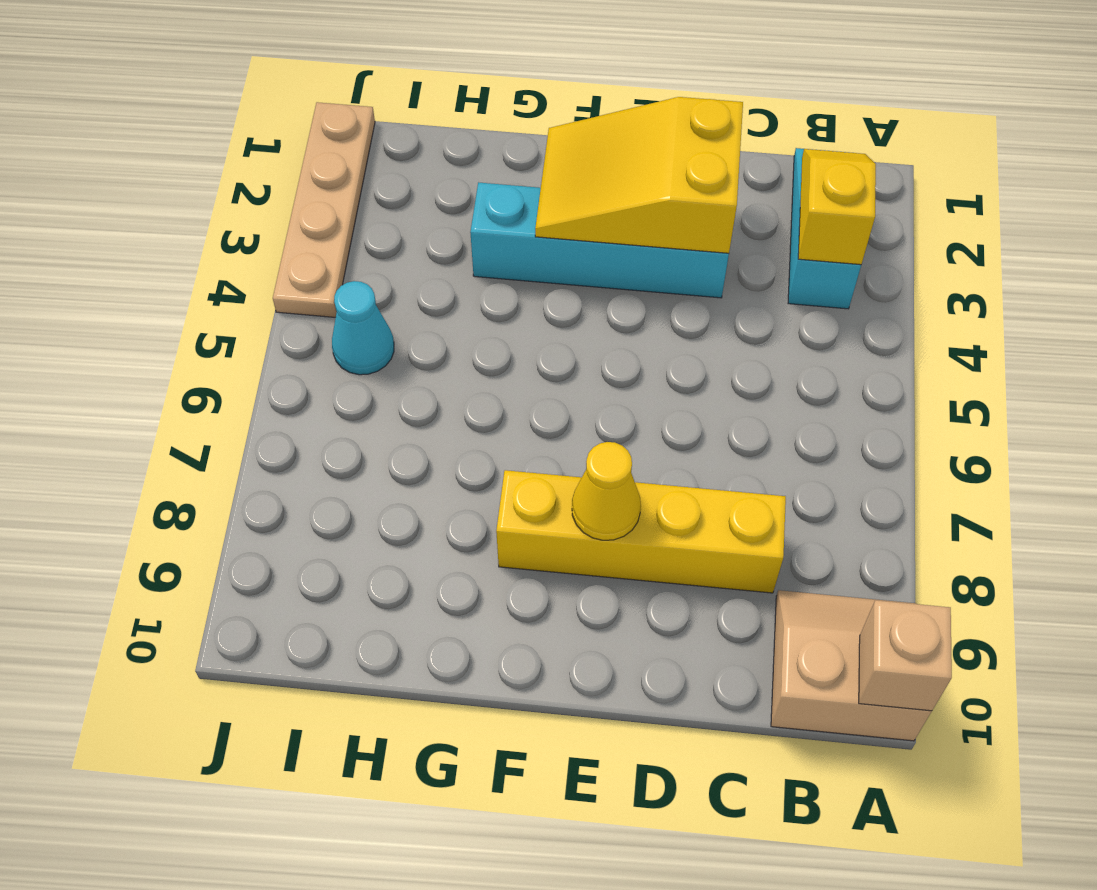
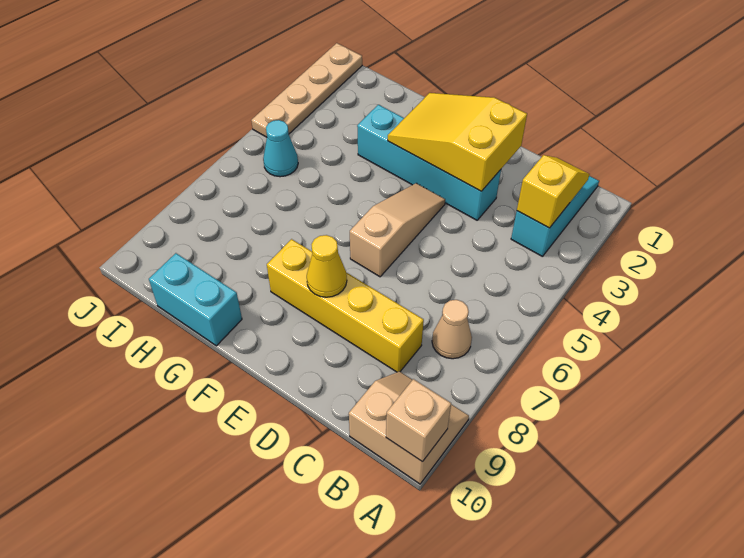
none -> tan cone B7 level 1
none -> tan slope E4:E6 level 1 top 6
none -> cyan brick G10:H10 level 1

